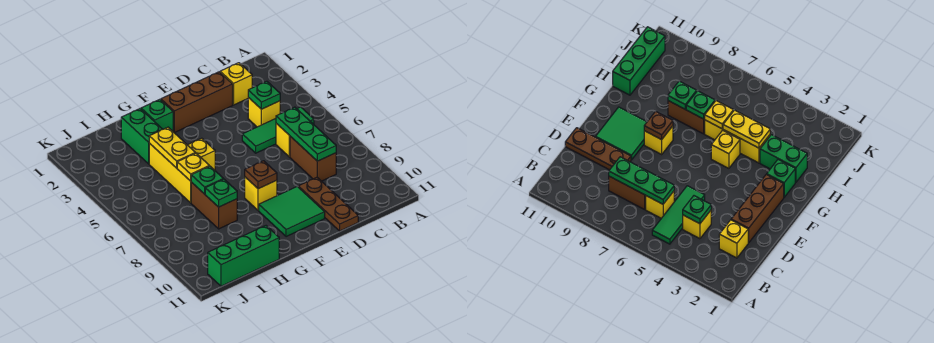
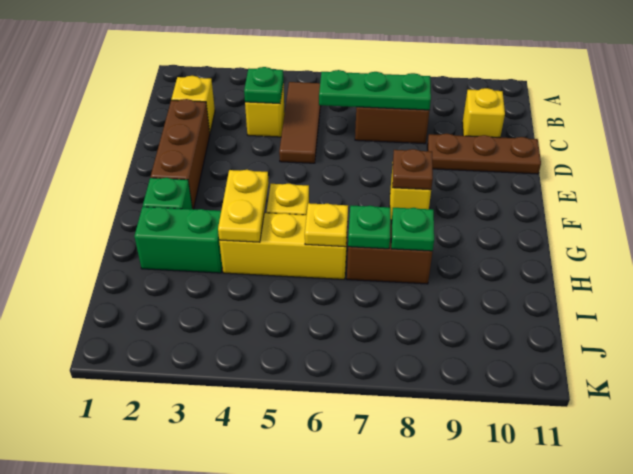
green tile B5:D5 level 1 -> brown tile B5:D5 level 1
yellow brick C6 level 1 -> yellow brick C10 level 1
green tile E9:F10 level 1 -> none
yellow plate H4:H5 level 2 -> yellow plate G4:H4 level 2
green brick H11:J11 level 1 -> none

